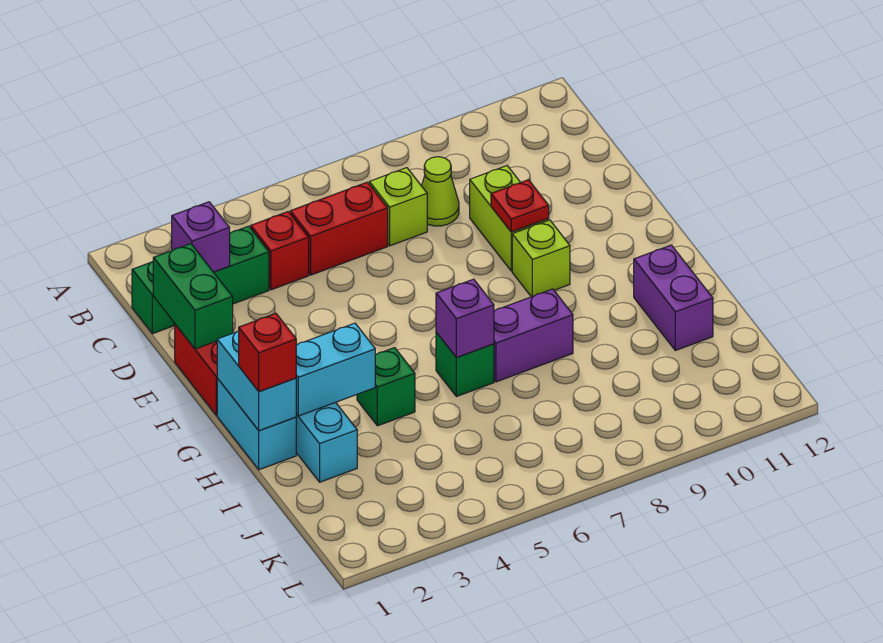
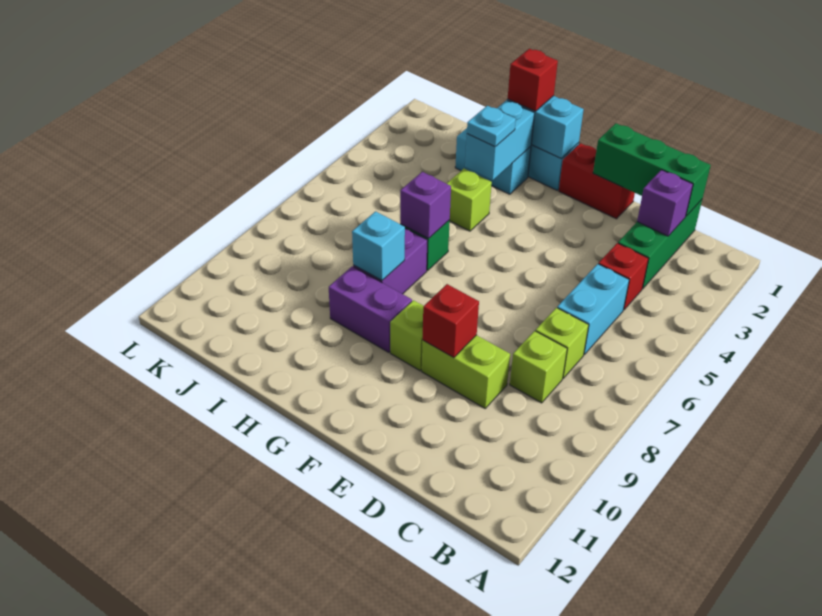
red brick C5:C6 level 1 -> cyan brick C5:C6 level 1
lime cone C8 level 1 -> lime brick C8 level 1
green brick D1:E1 level 2 -> green brick C1:E1 level 2
red plate E9 level 2 -> red brick E9 level 2
none -> cyan plate H3 level 3
green brick H4 level 1 -> lime brick H4 level 1
none -> cyan brick H8 level 2
purple brick H11:I11 level 1 -> purple brick G9:H9 level 1

